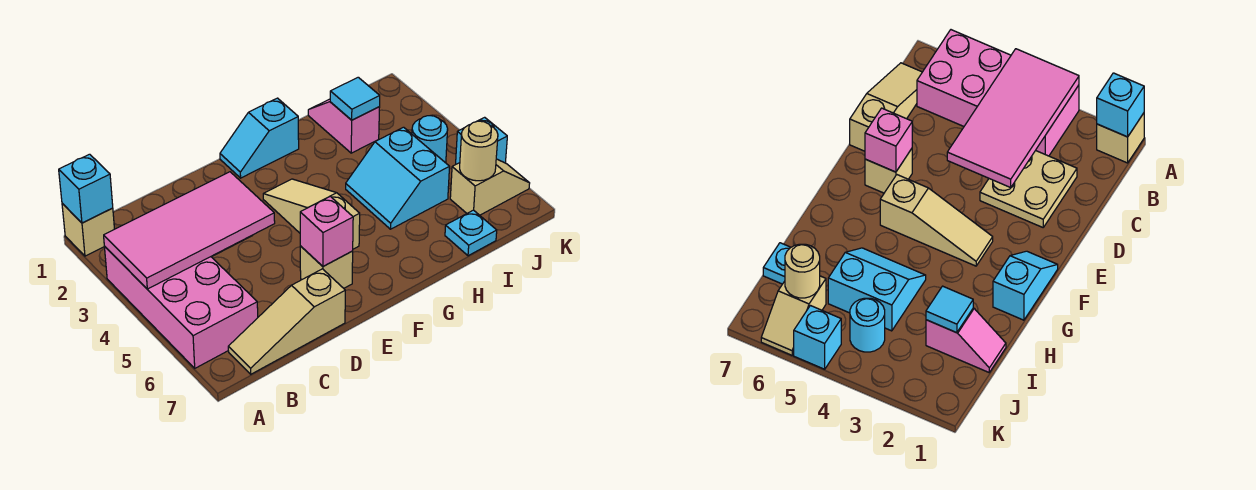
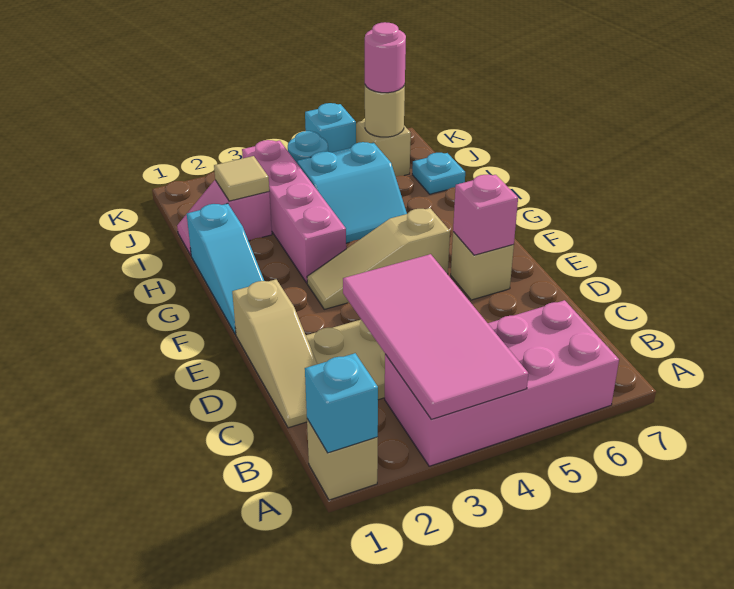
tan slope B7:D7 level 1 top D -> tan slope C1:E1 level 1 top E
cyan slope F1:G1 level 1 top G -> cyan slope F1:H1 level 1 top H
none -> pink brick G3:J3 level 1
cyan tile I2 level 2 -> tan tile I2 level 2
none -> pink round brick J6 level 3

